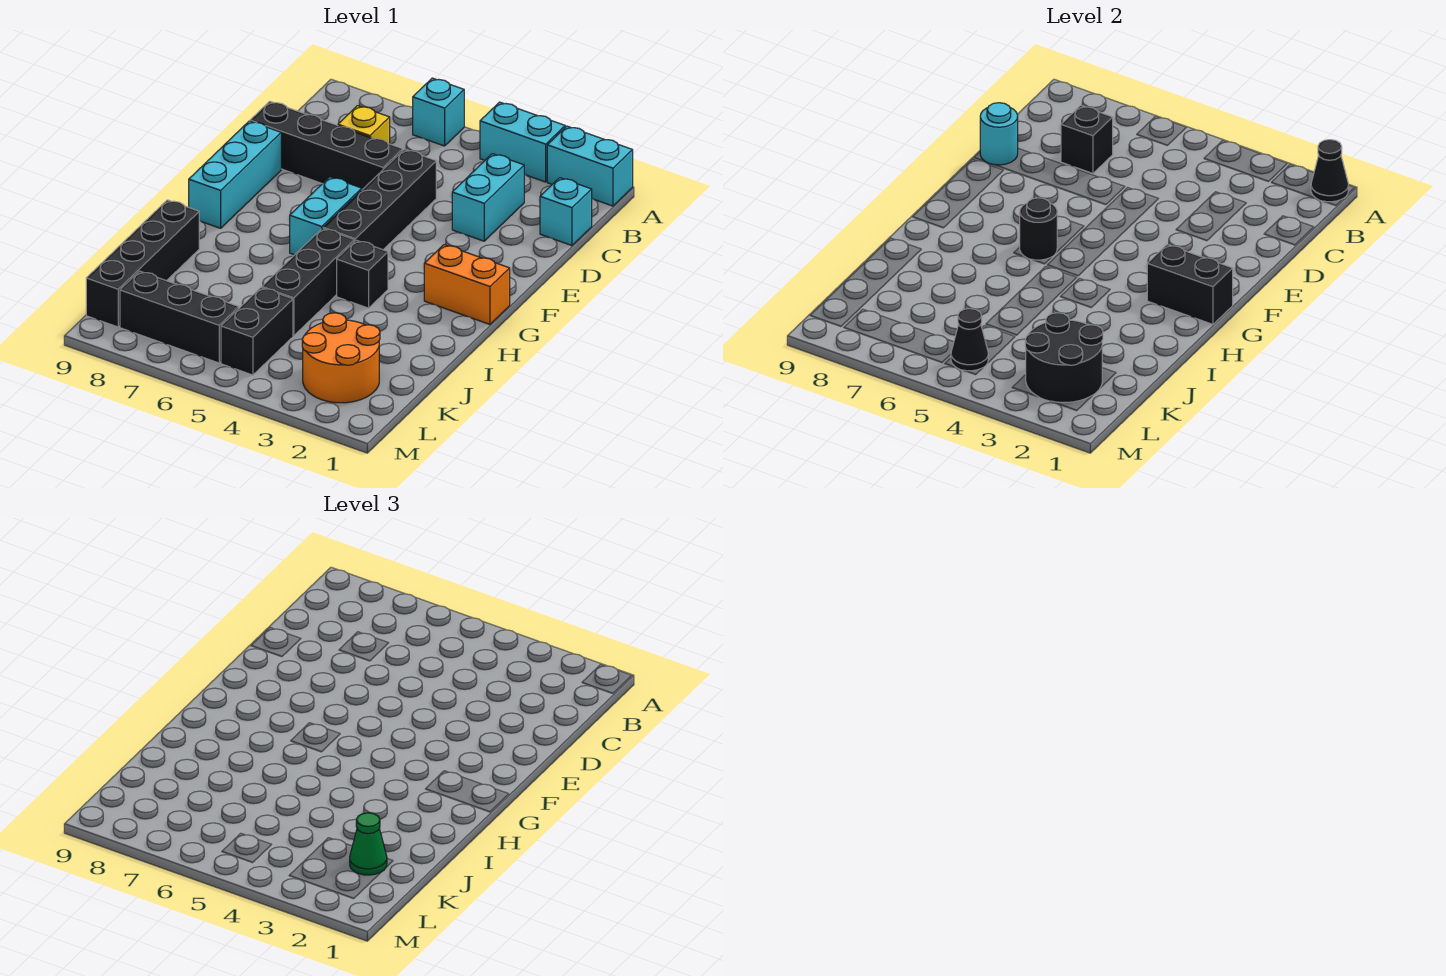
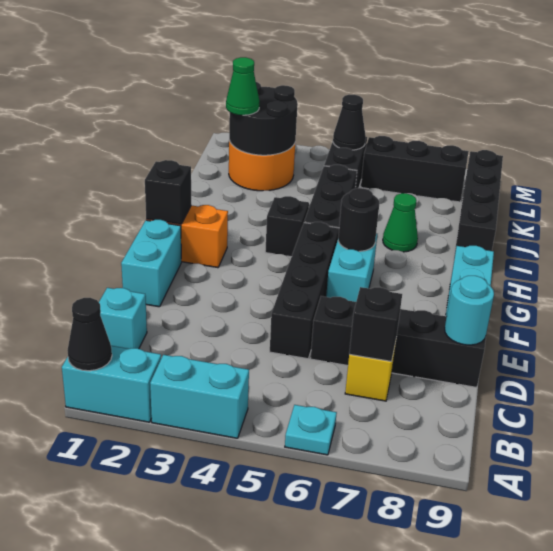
cyan brick A6 level 1 -> cyan plate A6 level 1
cyan brick C3:D3 level 1 -> cyan brick E1:F1 level 1
black brick G1:G2 level 2 -> black brick G1 level 2
none -> green cone I7 level 1

